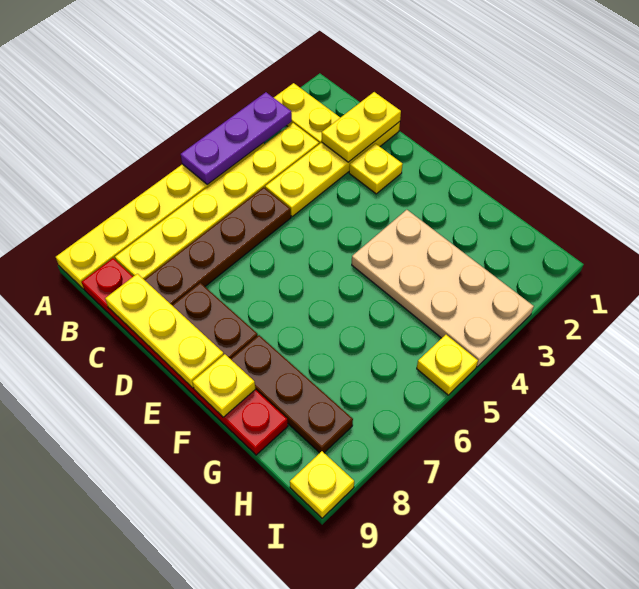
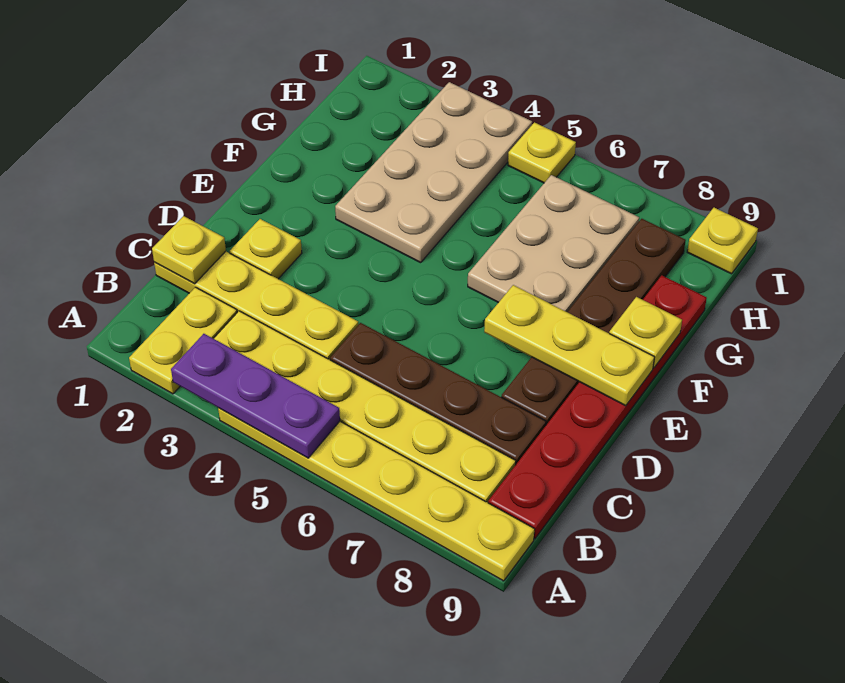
yellow plate C1:C2 level 2 -> yellow plate C1 level 2
yellow plate C9:E9 level 2 -> yellow plate E7:E9 level 2
none -> tan plate F6:H7 level 1

